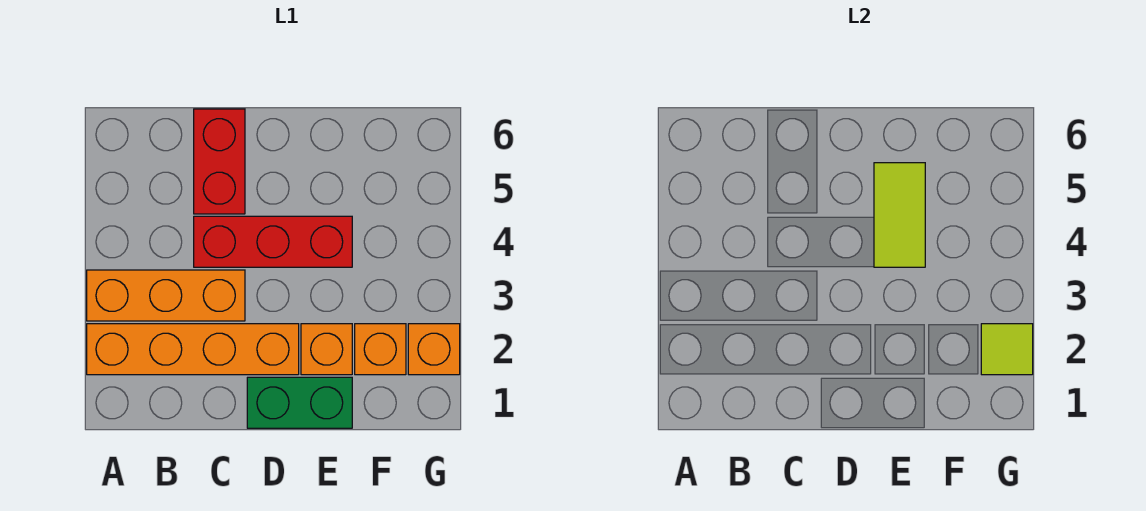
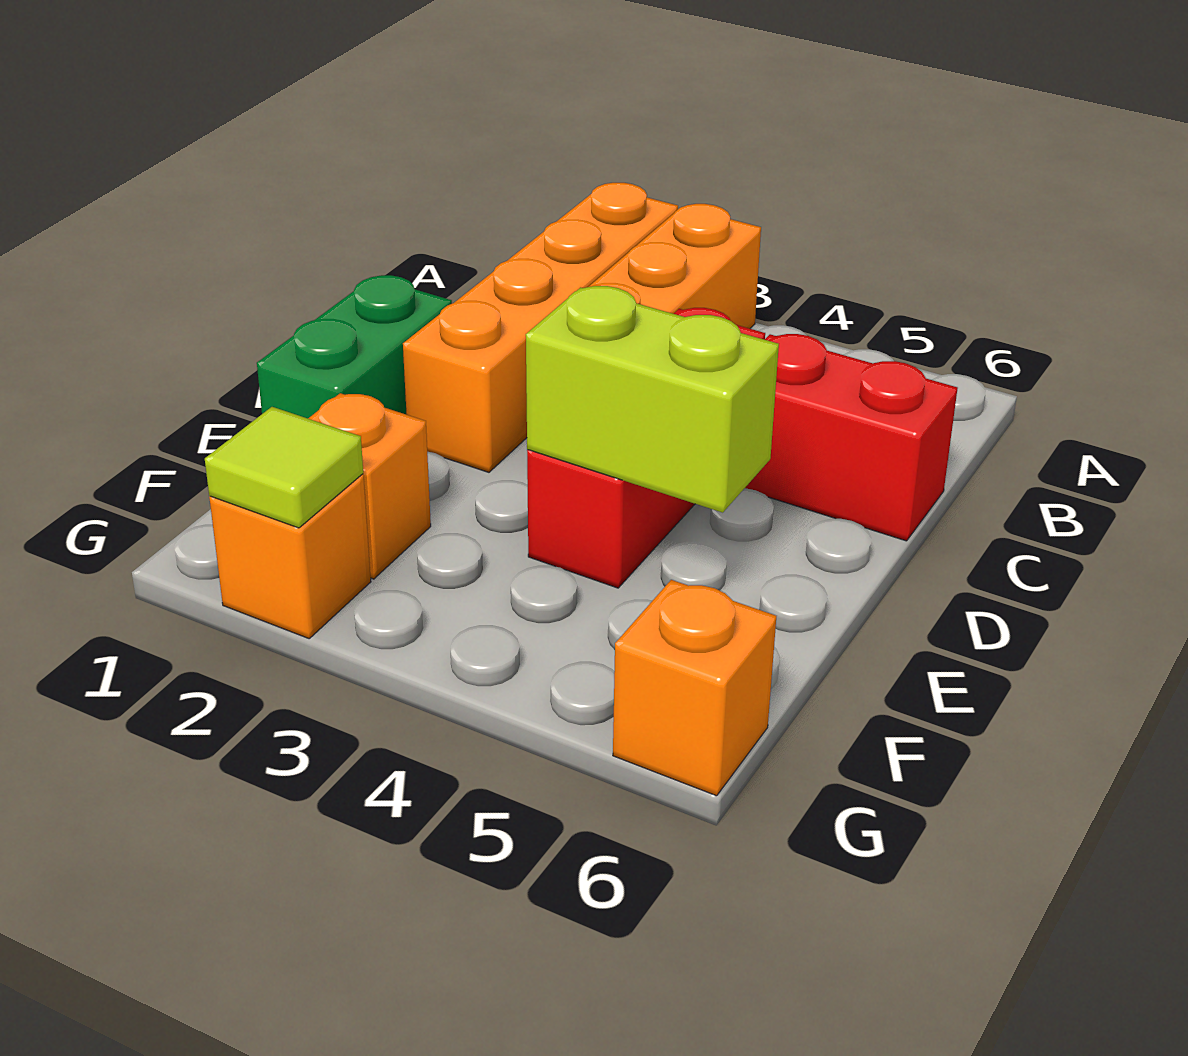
orange brick E2 level 1 -> orange brick G6 level 1
lime tile E4:E5 level 2 -> lime brick E4:E5 level 2

